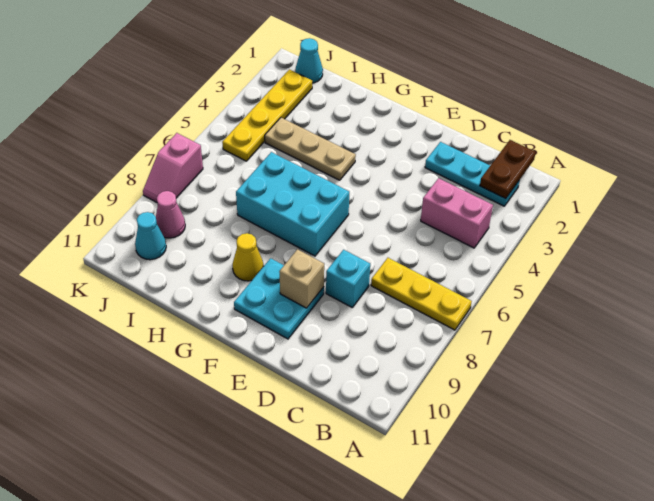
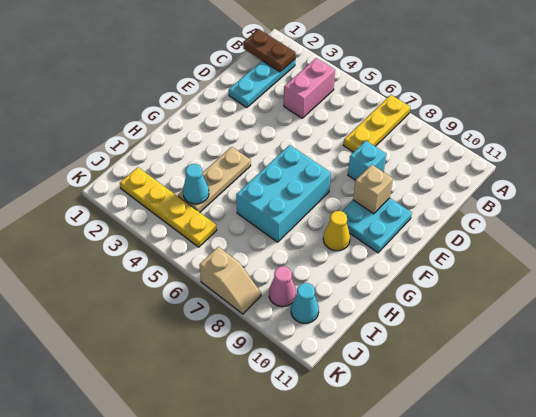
cyan cone J1 level 1 -> cyan cone I4 level 2
pink slope K7:K8 level 1 top 7 -> tan slope K7:K8 level 1 top 7

